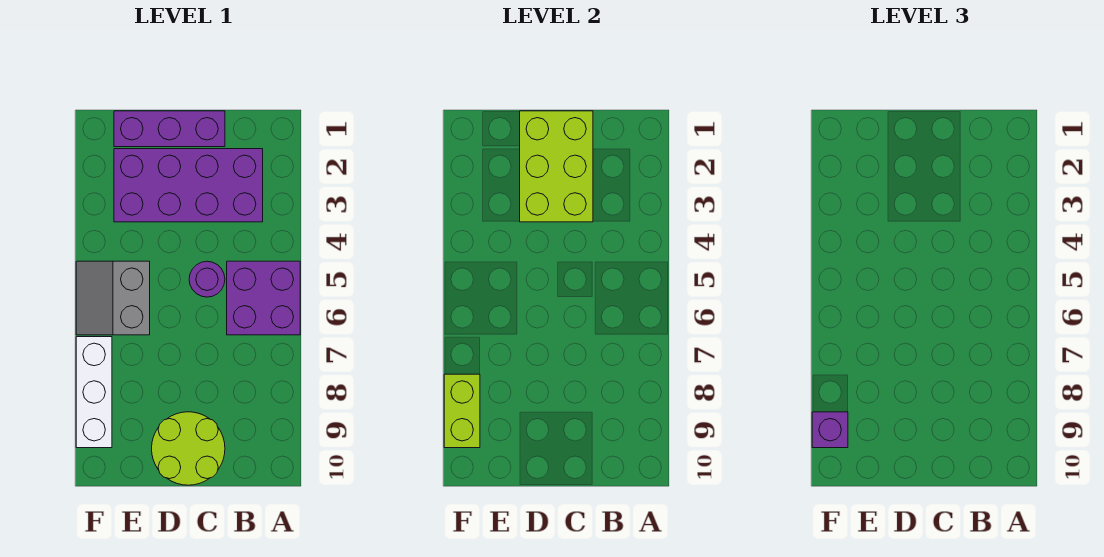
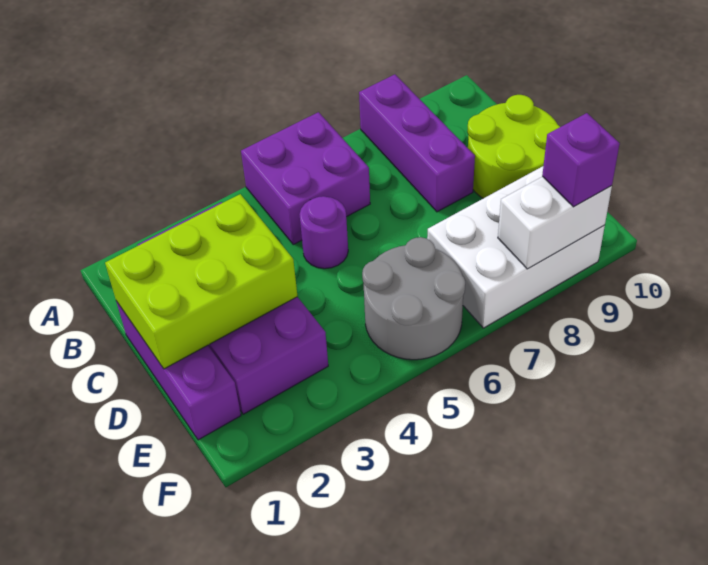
none -> purple brick A8:C8 level 1
grey slope E5:F6 level 1 top E -> grey round brick E5:F6 level 1
white brick F7:F9 level 1 -> white brick E7:F9 level 1
lime brick F8:F9 level 2 -> white brick F8:F9 level 2

